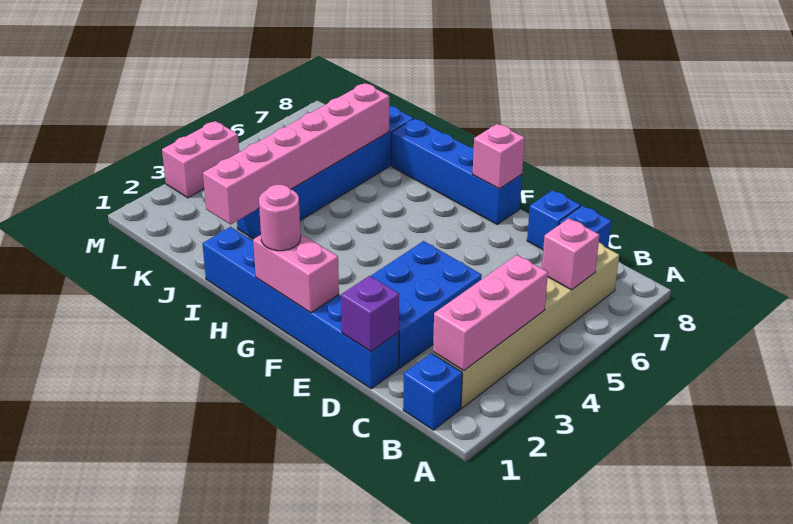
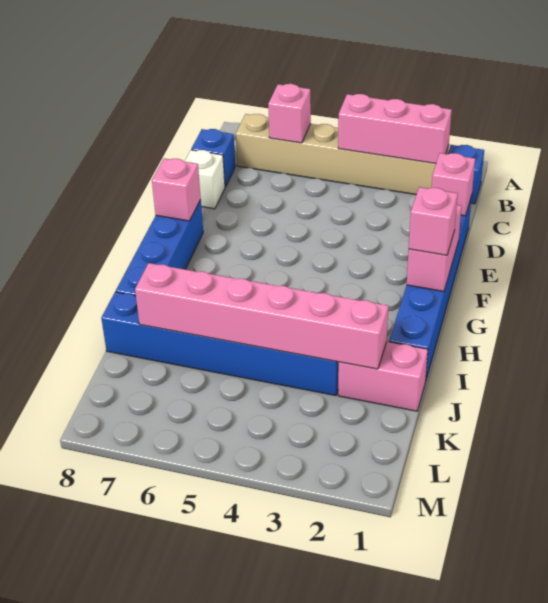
purple brick D1 level 2 -> pink brick D1 level 2
blue brick D2:E4 level 1 -> none
blue brick D8 level 1 -> white brick D8 level 1
pink round brick G1 level 3 -> pink brick G1 level 3
pink brick M3:M4 level 1 -> pink brick J1:J2 level 1

